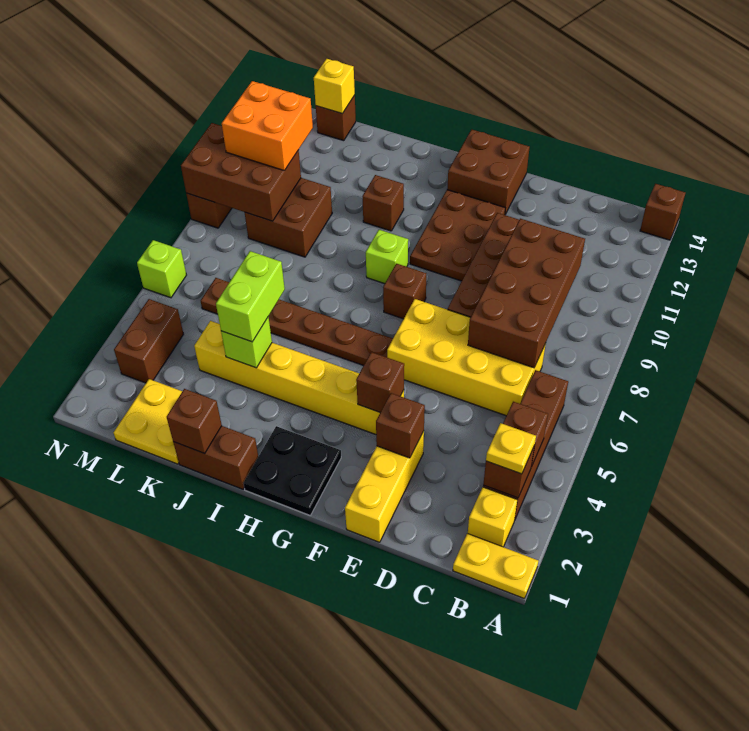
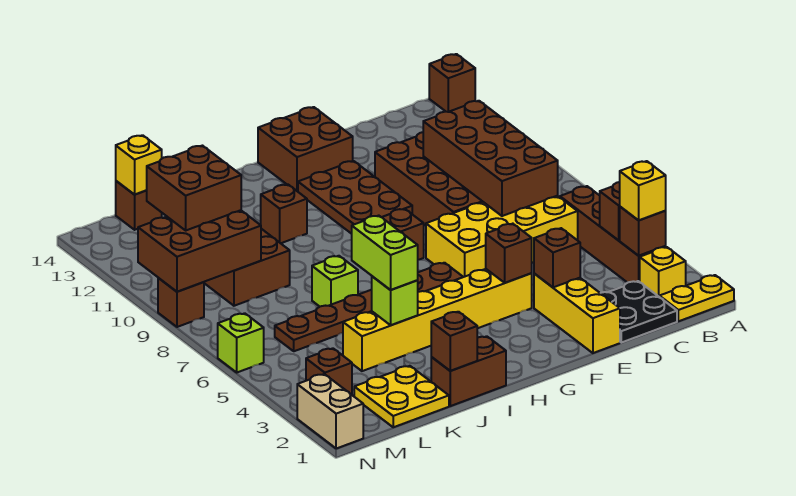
yellow plate B3 level 3 -> yellow brick B3 level 3
black plate G1:H2 level 1 -> black plate C1:D2 level 1
lime brick H9 level 1 -> lime brick J7 level 1
orange brick L10:M11 level 3 -> brown brick L10:M11 level 3
brown brick M3:M4 level 1 -> brown brick M3 level 1
none -> tan brick N1:N2 level 1

